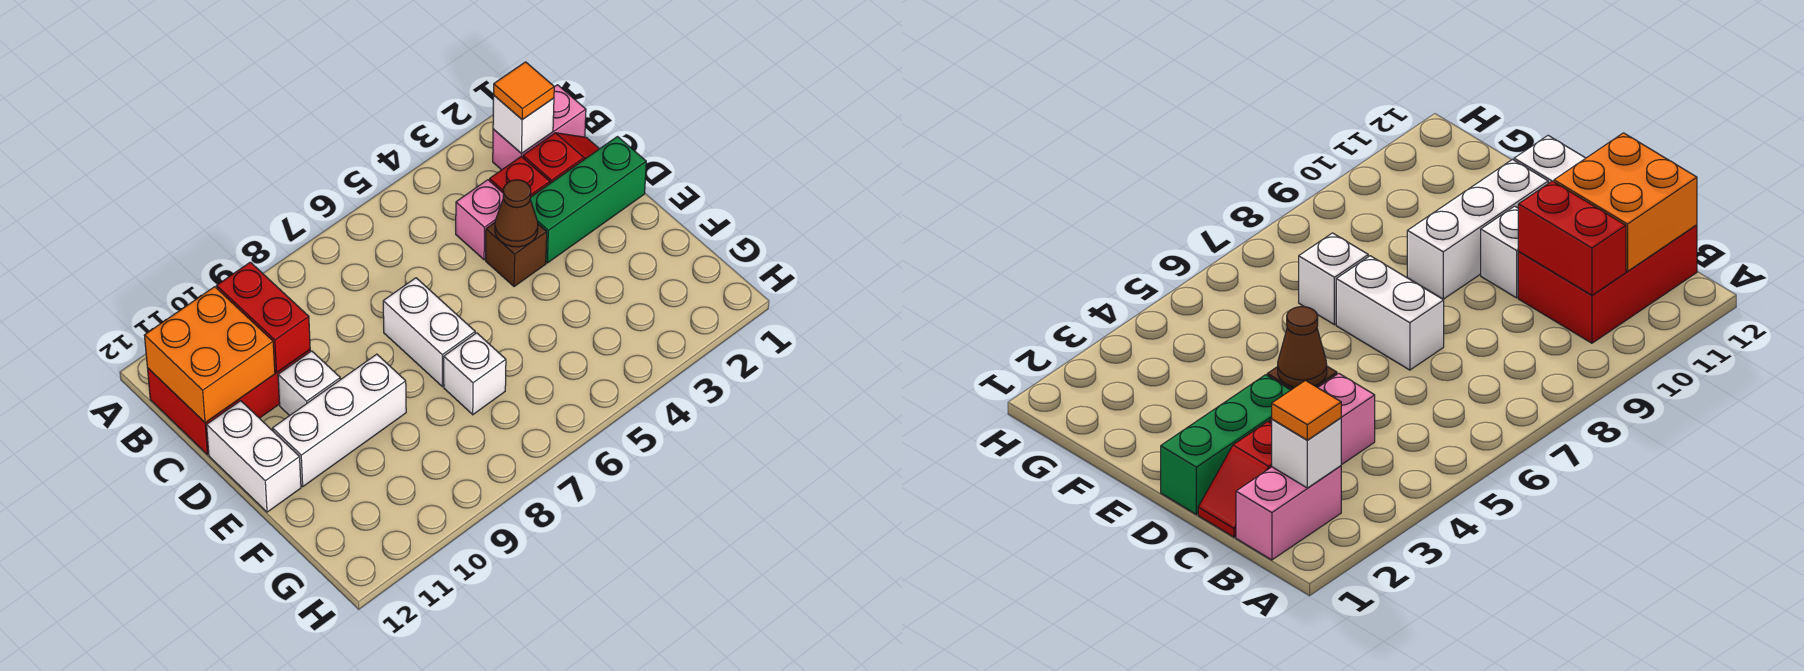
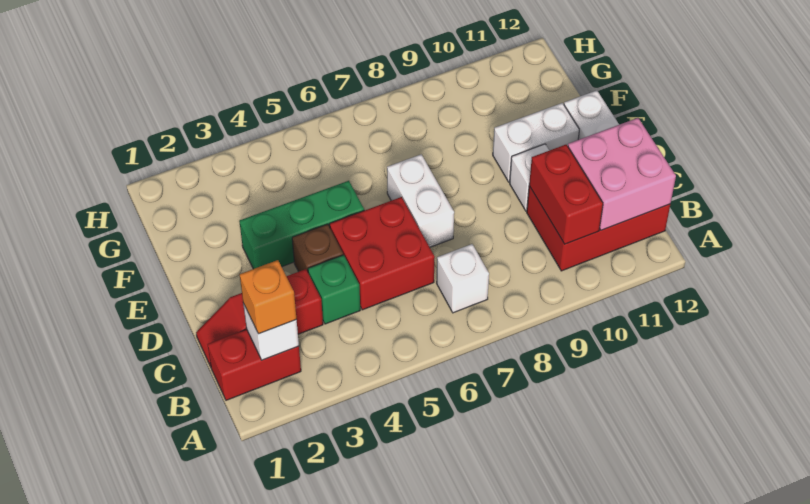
pink brick B1:B2 level 1 -> red brick B1:B2 level 1
orange tile B2 level 3 -> orange brick B2 level 3
orange brick B11:C12 level 2 -> pink brick B11:C12 level 2
pink brick C4 level 1 -> green brick C4 level 1
none -> red brick C5:D6 level 1
green brick D1:D3 level 1 -> green brick E3:E5 level 1
brown cone D4 level 2 -> none
white brick E9:E11 level 1 -> white brick E10:E11 level 1
white brick F7 level 1 -> white brick B7 level 1

